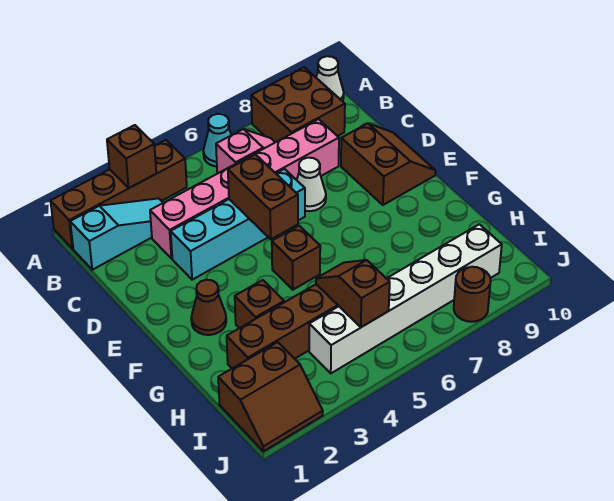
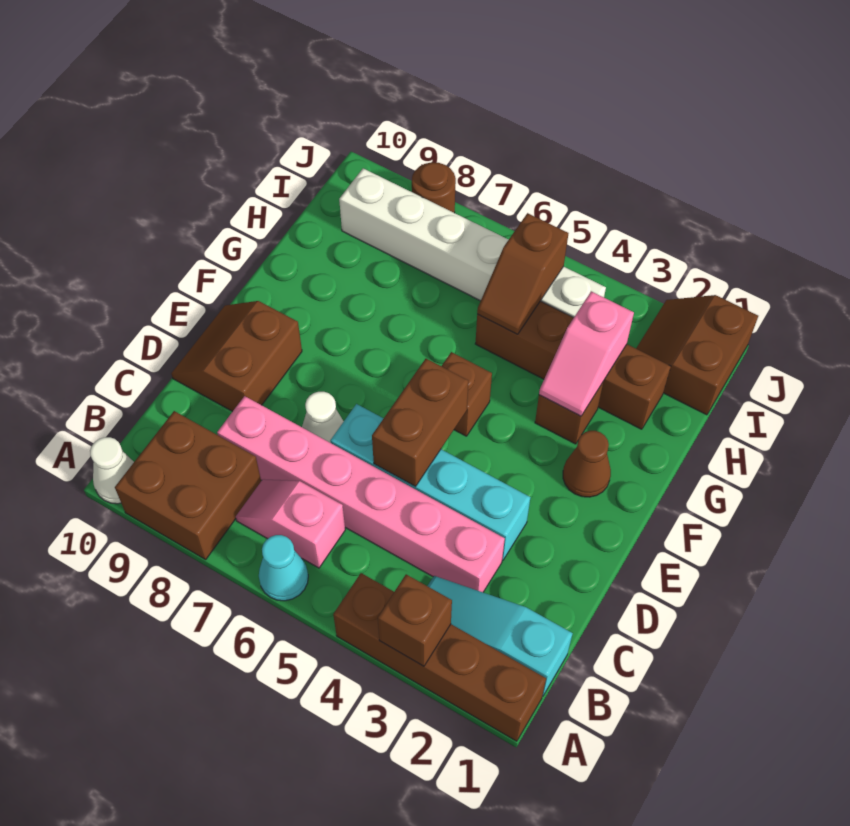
none -> pink slope G3:H3 level 2 top H
brown slope I1:J2 level 1 top I -> brown slope I1:J2 level 1 top 1

